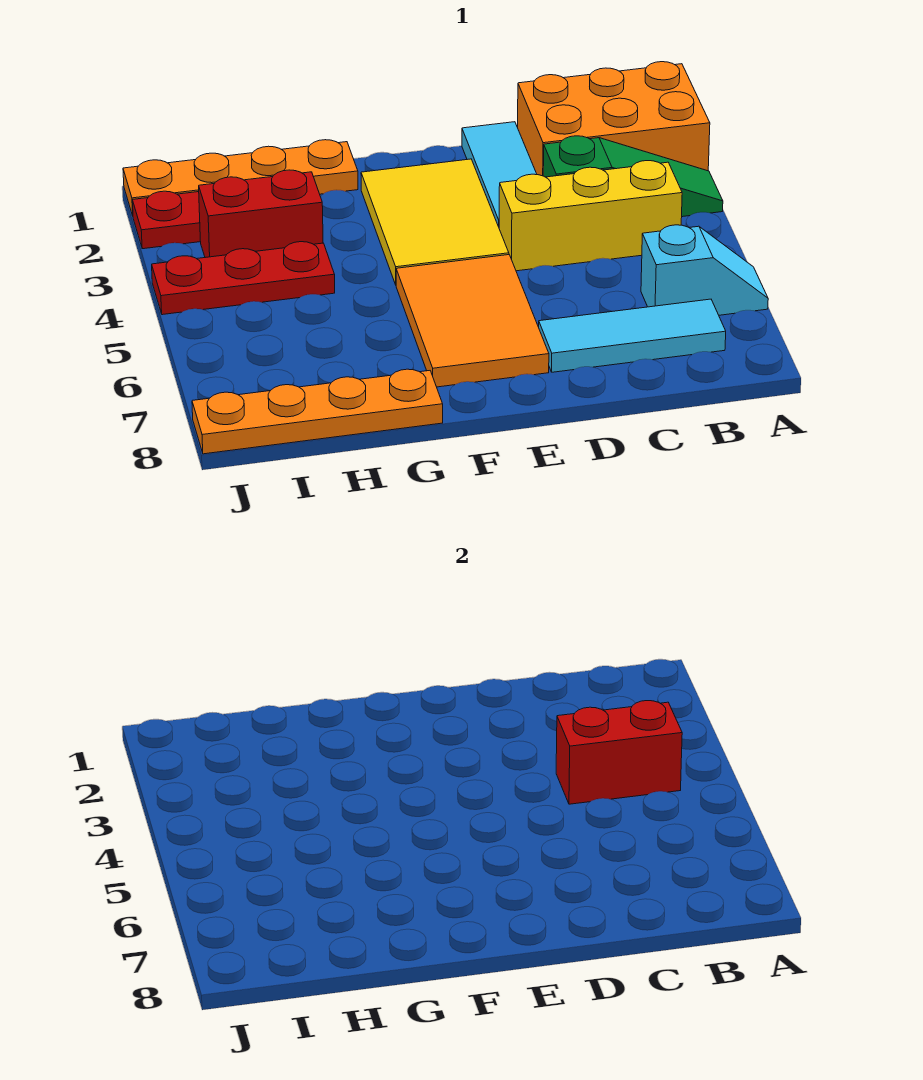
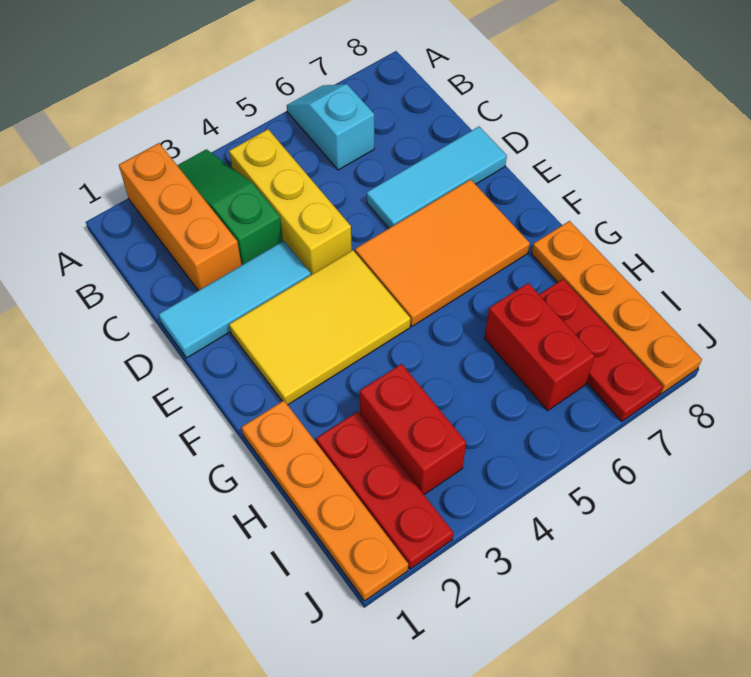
orange brick A1:C2 level 1 -> orange brick A2:C2 level 1
red brick B4:C4 level 2 -> red brick H6:I6 level 1
cyan tile B7:D7 level 1 -> cyan tile D6:D8 level 1
red plate H4:J4 level 1 -> red plate H7:J7 level 1

